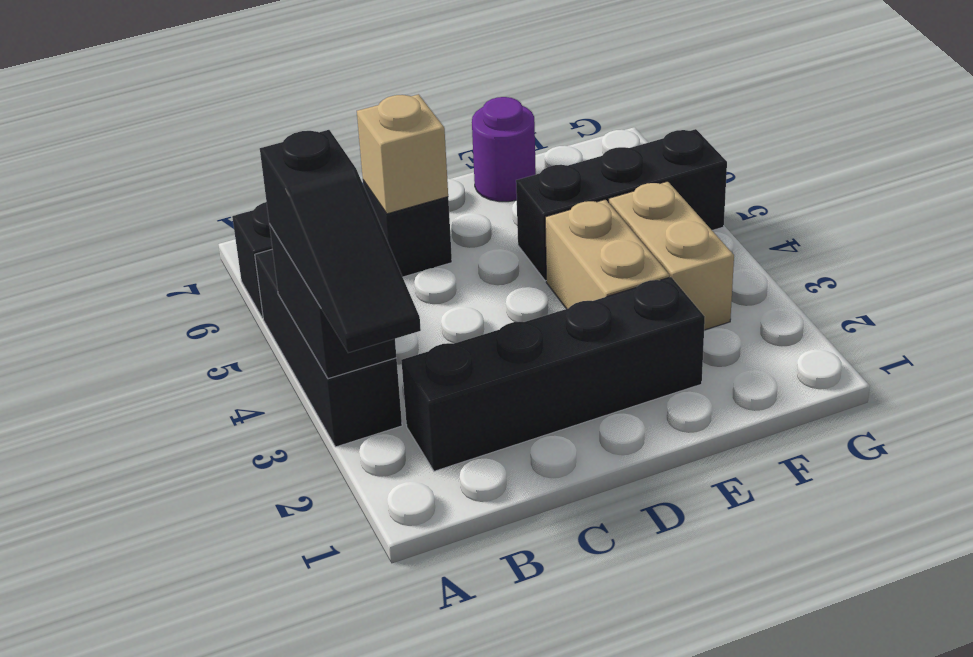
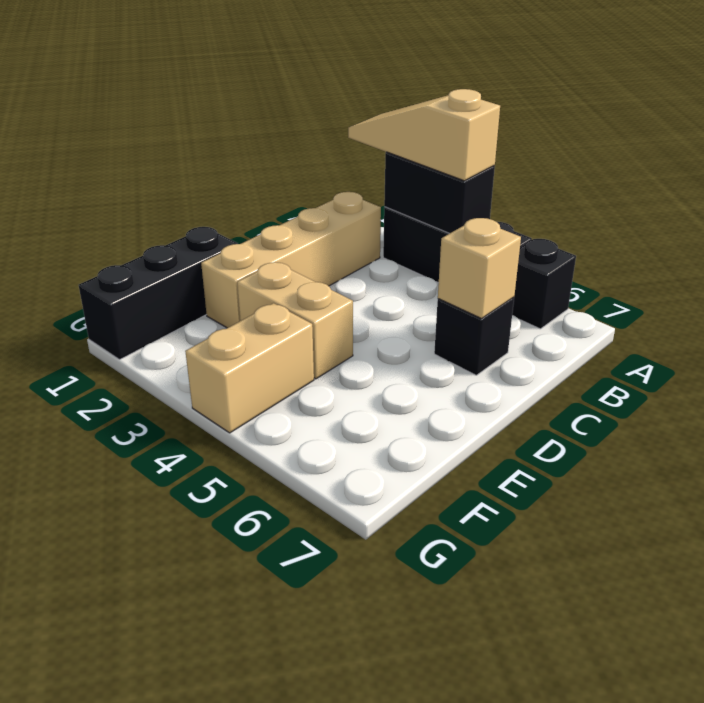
black slope A2:A4 level 3 top 4 -> tan slope A2:A4 level 3 top 4
black brick B2:E2 level 1 -> tan brick B2:E2 level 1
black brick E5:G5 level 1 -> black brick E1:G1 level 1
purple round brick E7 level 1 -> none
tan brick F3:F4 level 1 -> tan brick F4:G4 level 1

